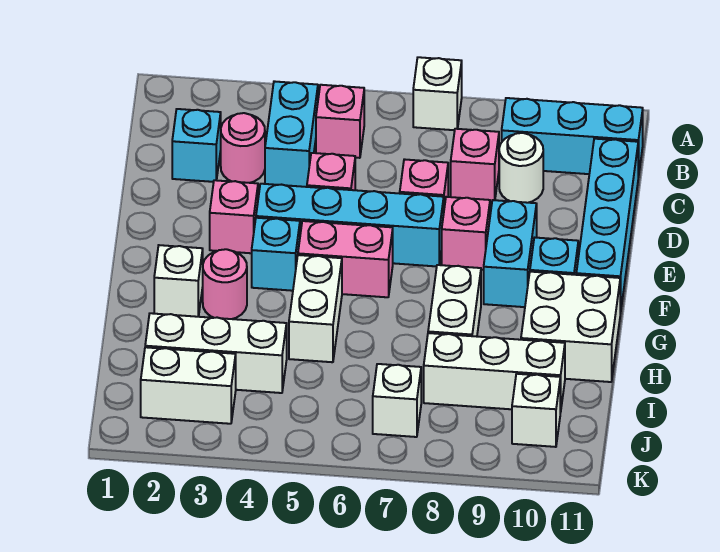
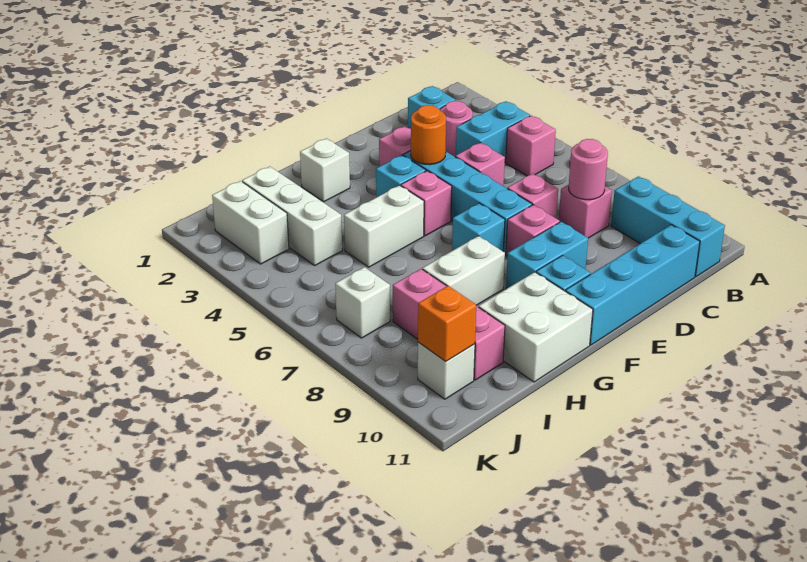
white brick A7 level 1 -> none
white round brick C9 level 1 -> none
none -> orange round brick E4 level 2
pink brick F5:F6 level 1 -> pink brick F5 level 1
none -> cyan brick F7 level 1
pink round brick G3 level 1 -> pink round brick C8 level 2
white brick I8:I10 level 1 -> pink brick I8:I10 level 1
none -> orange brick J10 level 2

